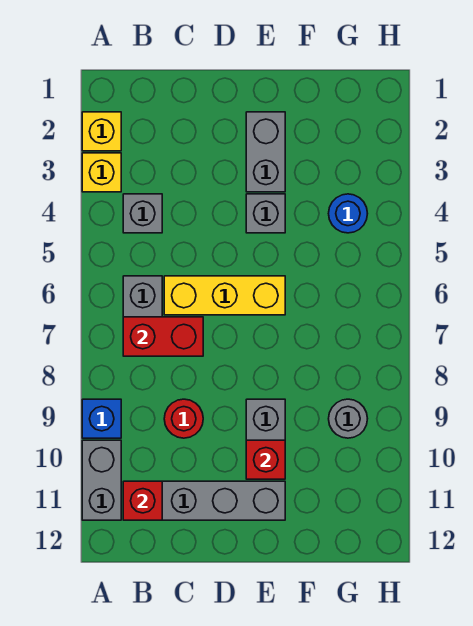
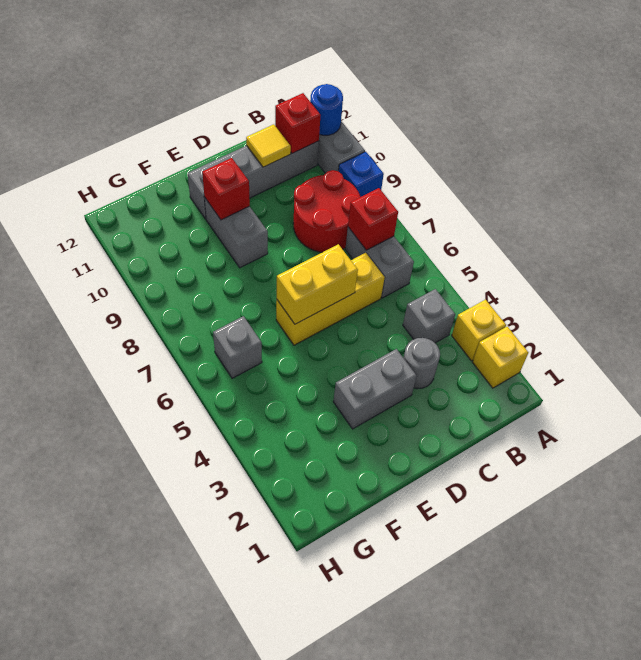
red brick B7:C7 level 2 -> red brick B7 level 2
red round brick C9 level 1 -> red round brick B8:C9 level 1
none -> yellow tile C11 level 2
none -> yellow brick D6:E6 level 2
grey brick E2:E3 level 1 -> grey brick D3:E3 level 1
grey brick E4 level 1 -> grey brick G6 level 1
blue round brick G4 level 1 -> blue round brick A11 level 2
grey round brick G9 level 1 -> grey round brick C3 level 1

